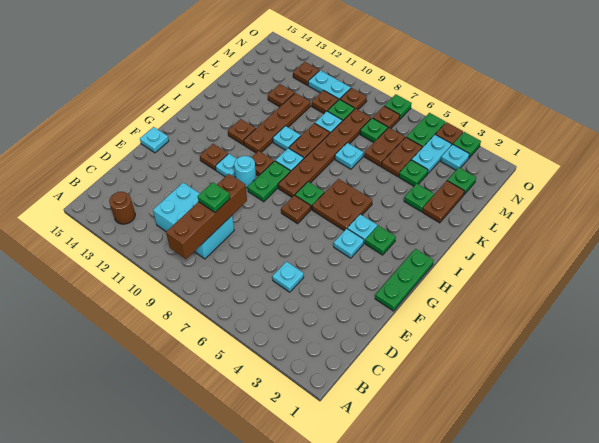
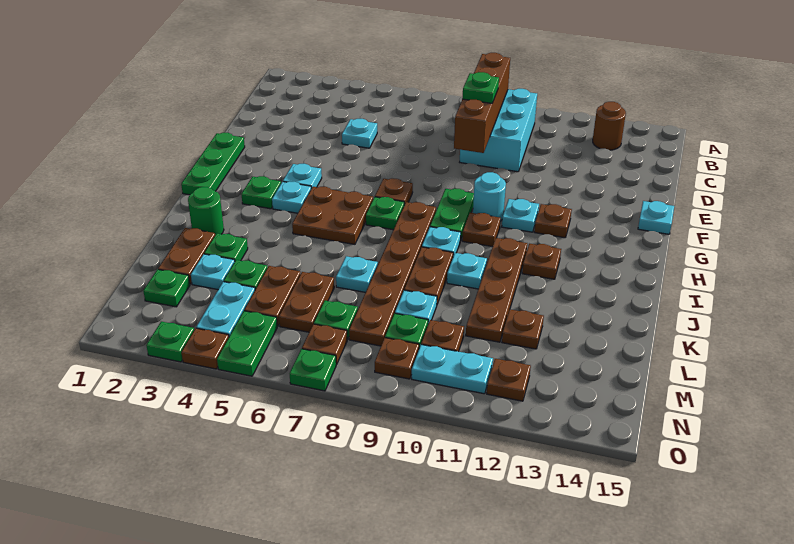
cyan brick C9:D11 level 1 -> cyan brick B9:D10 level 1
none -> green round brick J2 level 1
cyan plate N3 level 1 -> cyan plate L3 level 1

